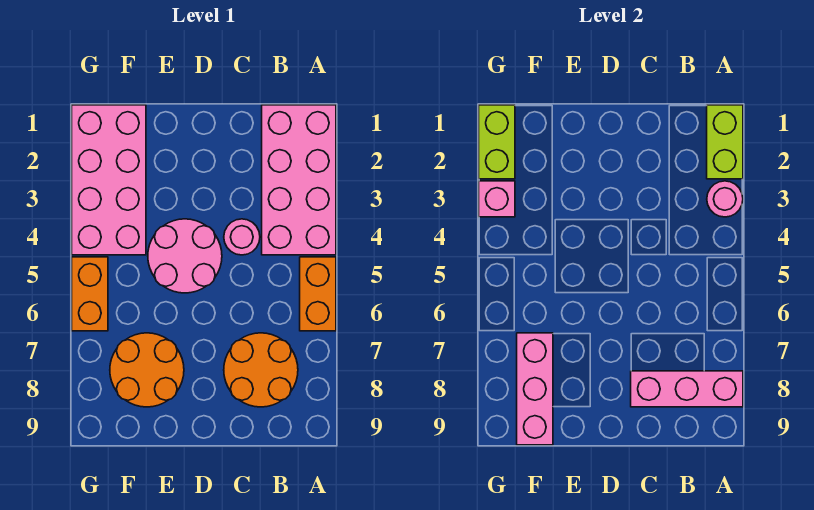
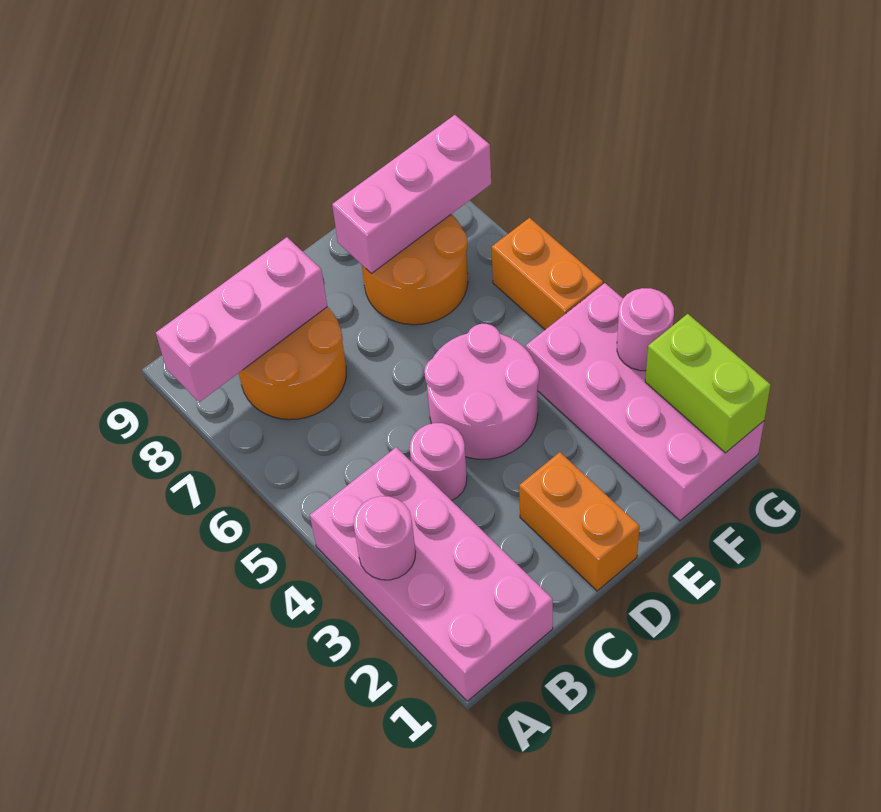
lime brick A1:A2 level 2 -> none
orange brick A5:A6 level 1 -> orange brick D1:D2 level 1
pink brick F7:F9 level 2 -> pink brick E8:G8 level 2
pink brick G3 level 2 -> pink round brick G3 level 2

